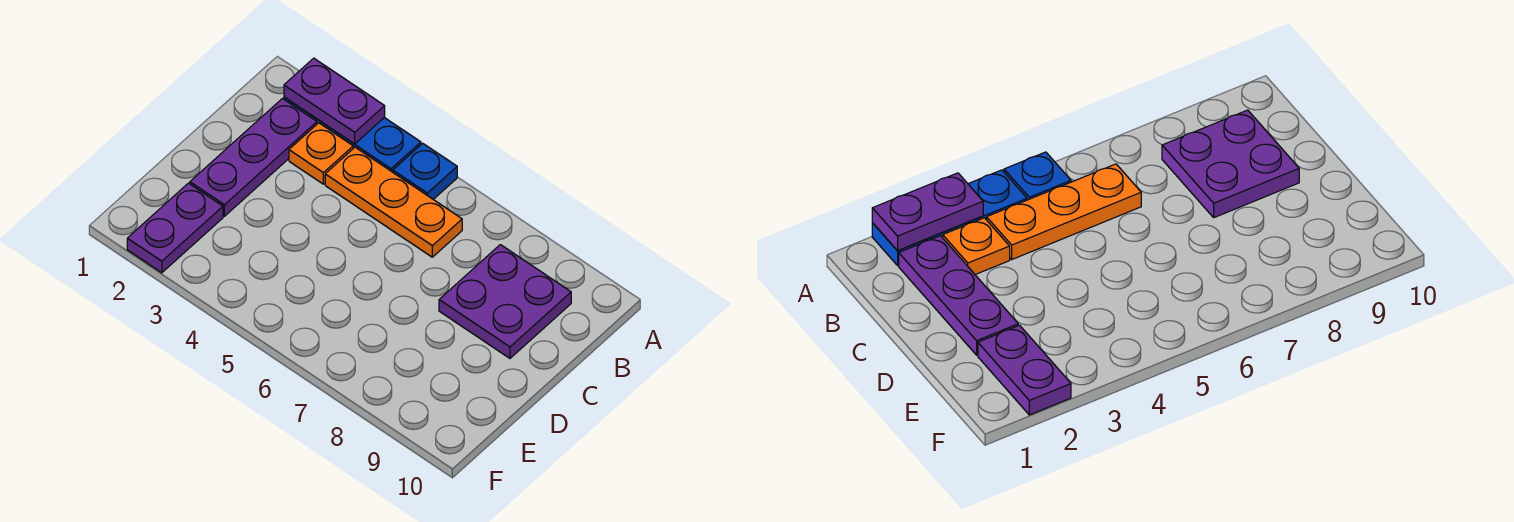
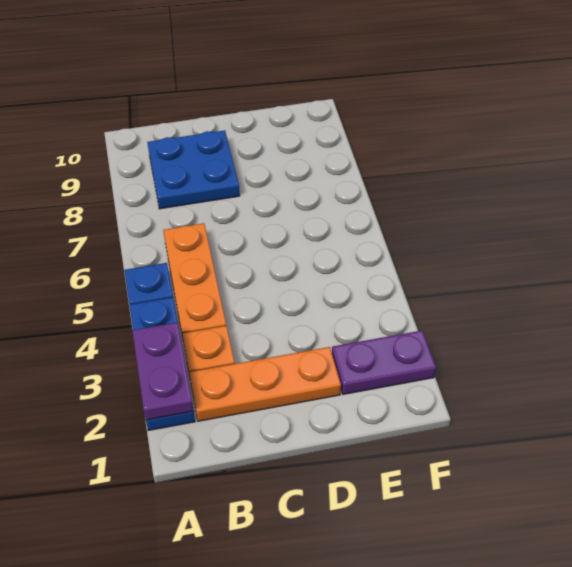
purple plate B2:D2 level 1 -> orange plate B2:D2 level 1
purple plate B8:C9 level 1 -> blue plate B8:C9 level 1

